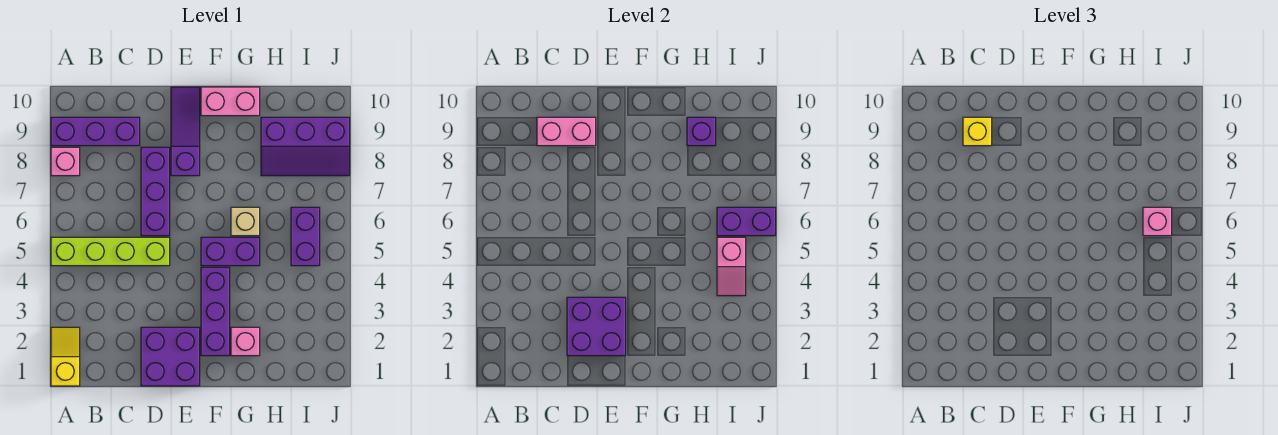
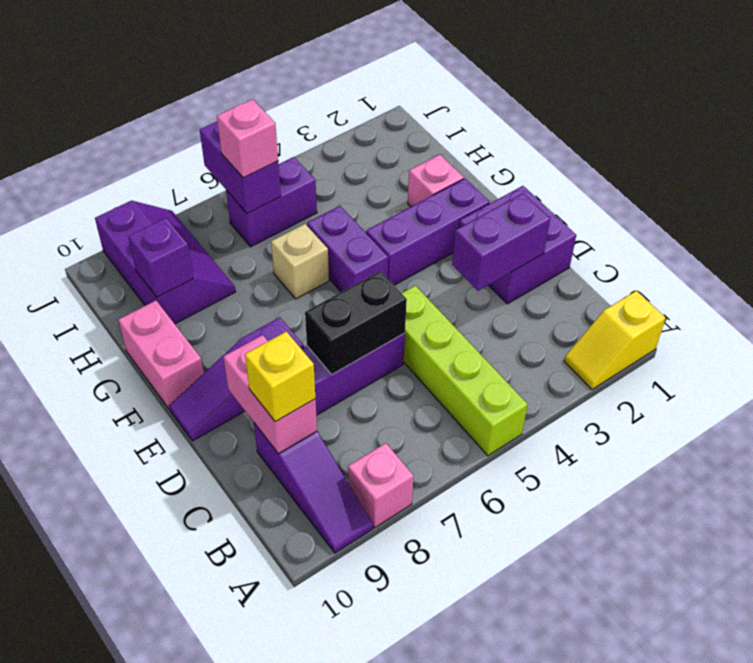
purple brick A9:C9 level 1 -> purple slope A9:C9 level 1 top C
purple brick D2:E3 level 2 -> purple brick D2:D3 level 2
none -> black brick D6:D7 level 2
pink slope I4:I5 level 2 top 5 -> none

